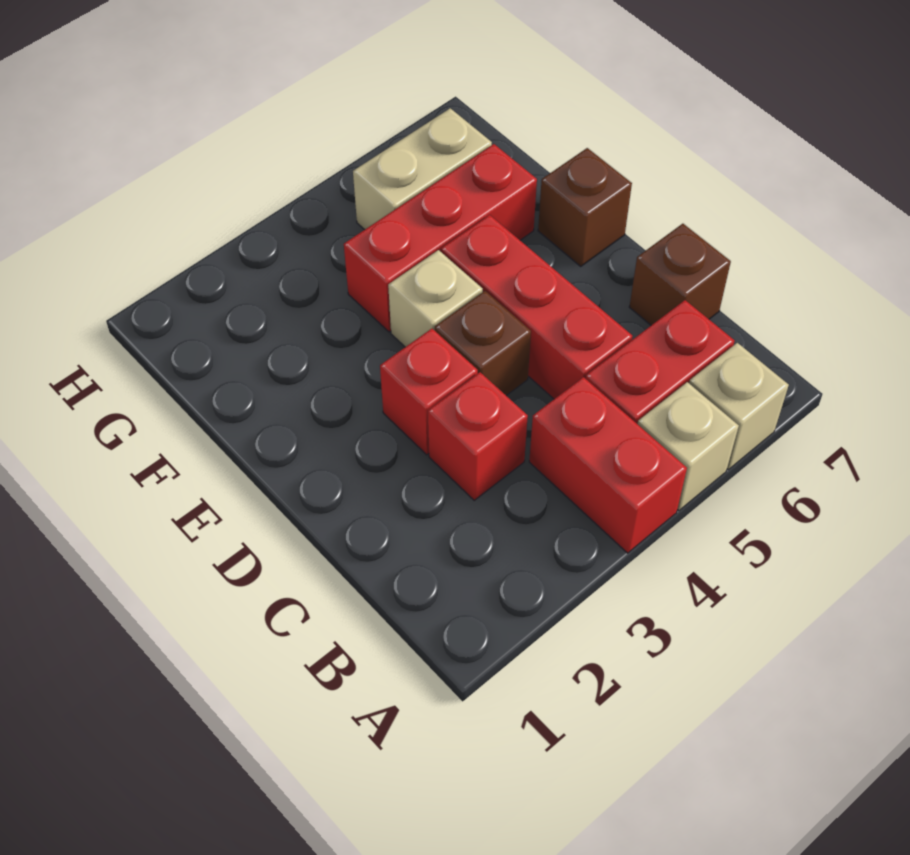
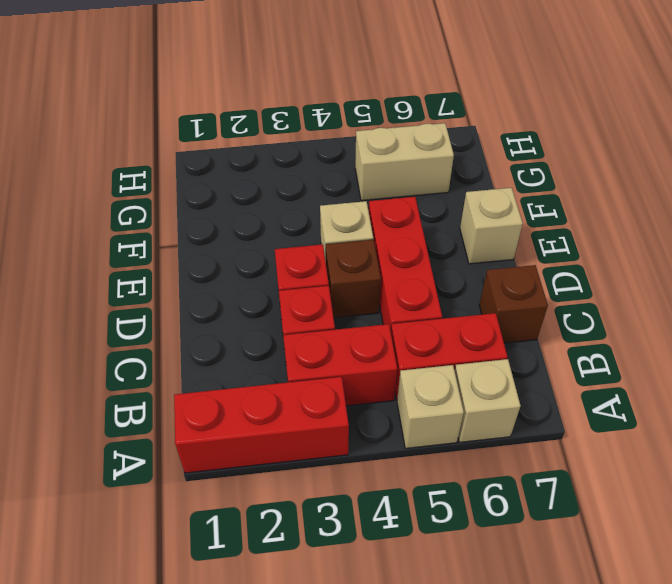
red brick A4:B4 level 1 -> red brick B3:B4 level 1
brown brick E7 level 1 -> tan brick E7 level 1
red brick F4:F6 level 1 -> red brick A1:A3 level 1

